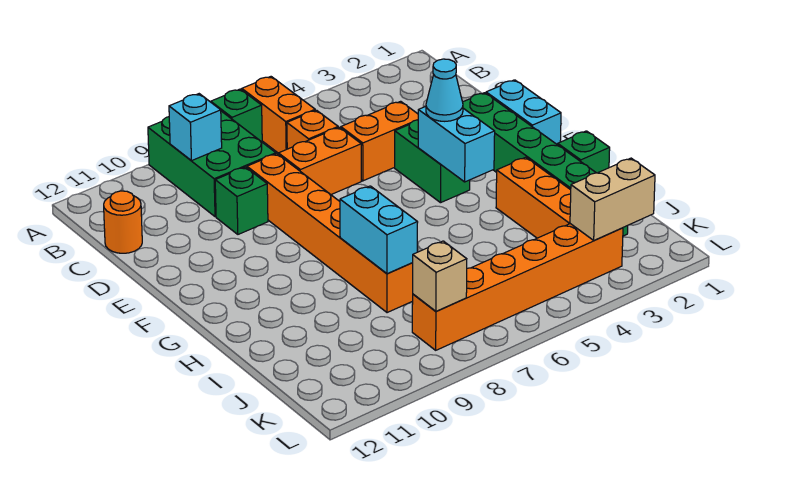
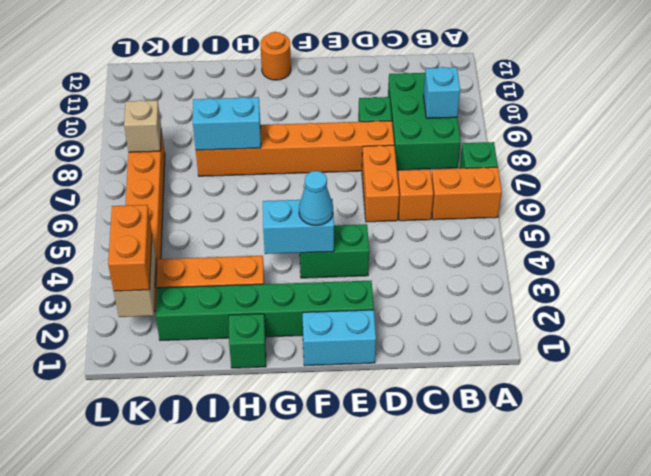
green brick A8:C9 level 1 -> green brick B8:C10 level 1
orange round brick C12 level 1 -> orange round brick G12 level 1
orange brick D4:D5 level 1 -> orange brick K2:K3 level 3

